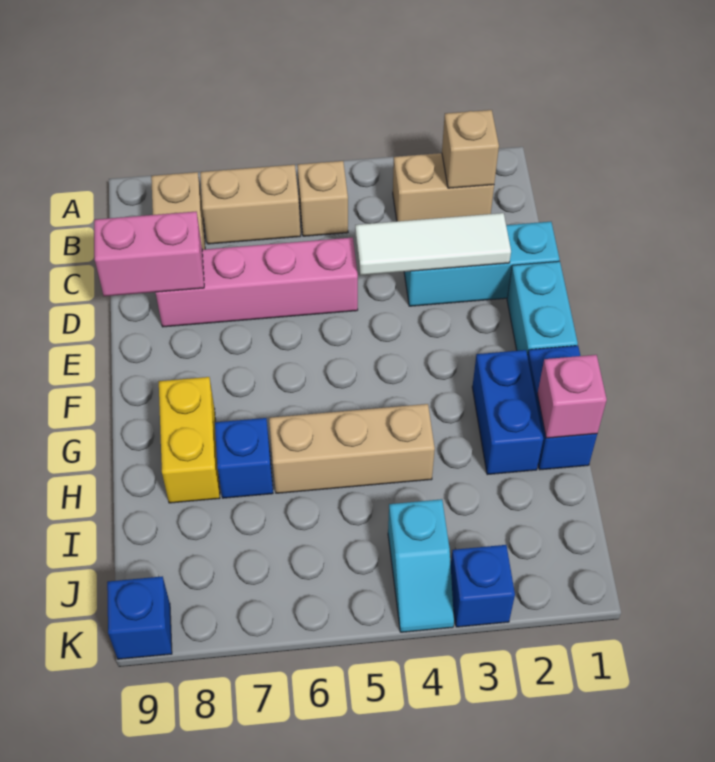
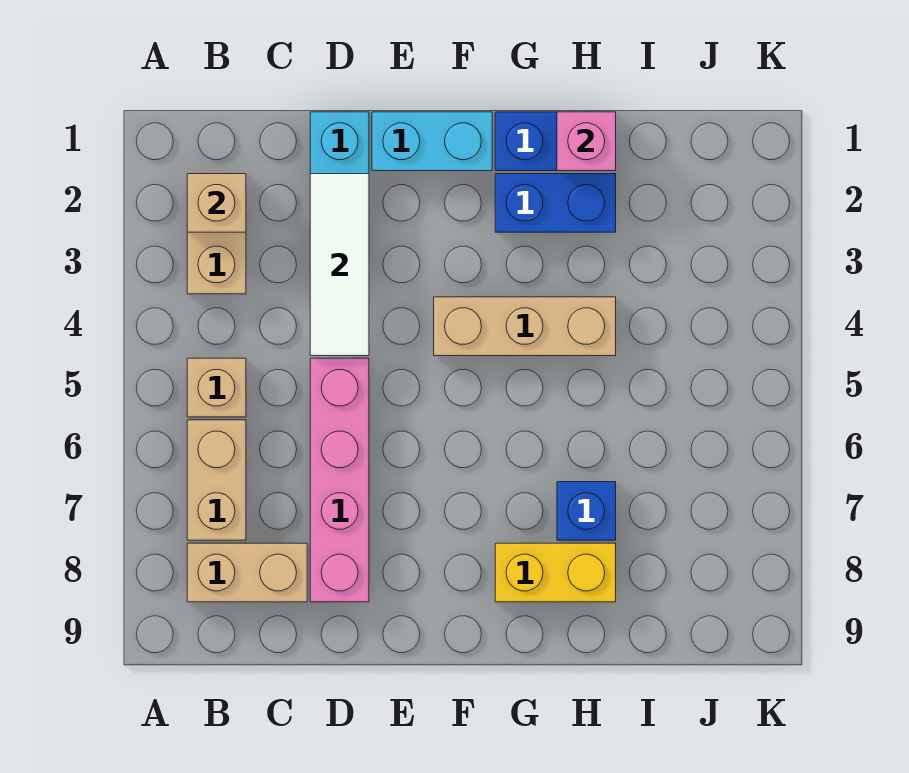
pink brick D8:D9 level 2 -> none
tan brick H4:H6 level 1 -> tan brick F4:H4 level 1
cyan slope J4:K4 level 1 top J -> none
blue brick K3 level 1 -> none
blue brick K9 level 1 -> none

